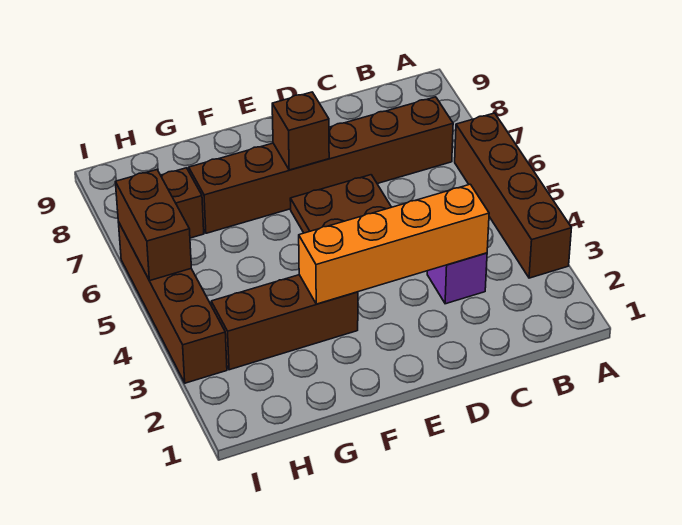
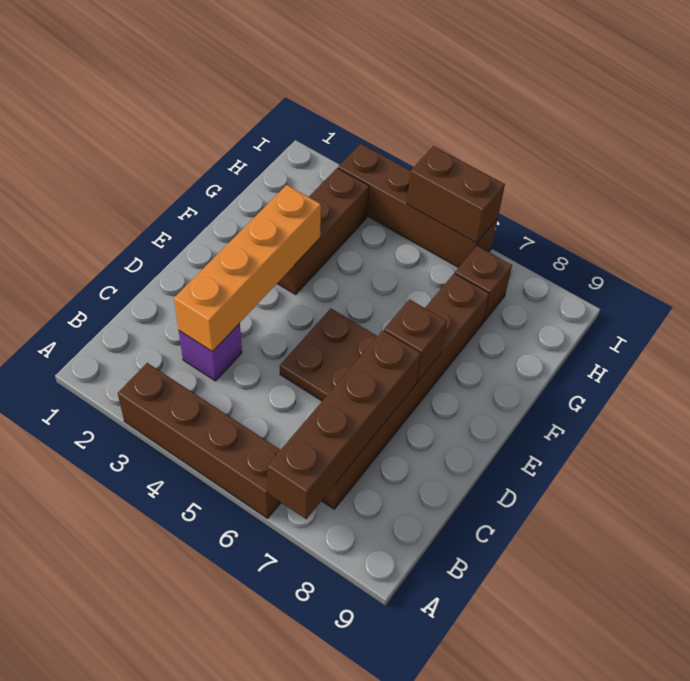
none -> brown brick A7:D7 level 2

